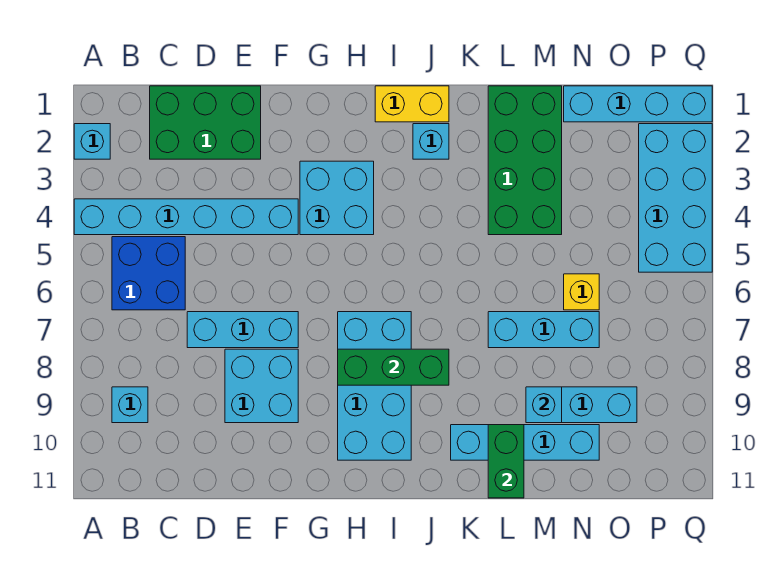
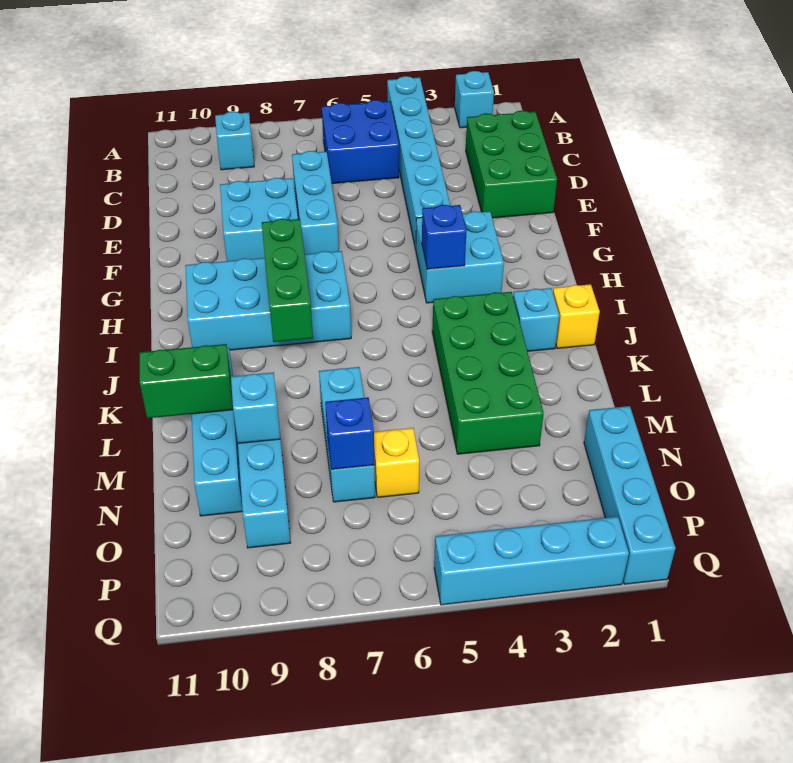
none -> blue brick H4 level 2
yellow brick I1:J1 level 1 -> yellow brick J1 level 1
green brick L1:M4 level 1 -> green brick J3:M4 level 1
none -> blue brick N7 level 2
cyan brick P2:Q5 level 1 -> cyan brick Q2:Q5 level 1

